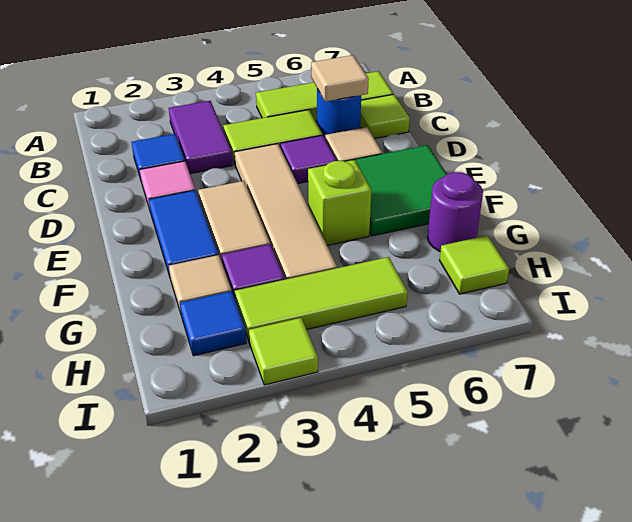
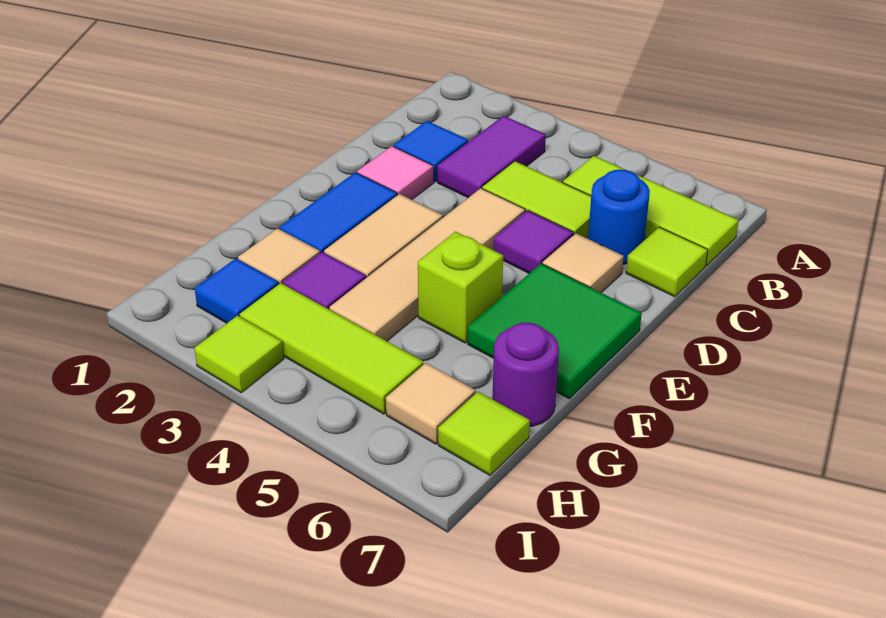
tan tile C6 level 2 -> tan tile H6 level 1

